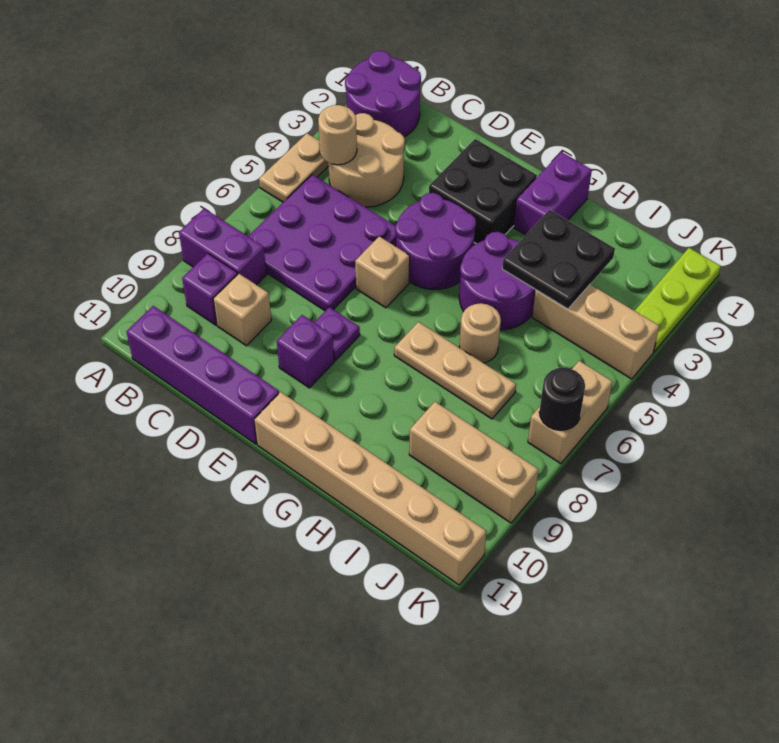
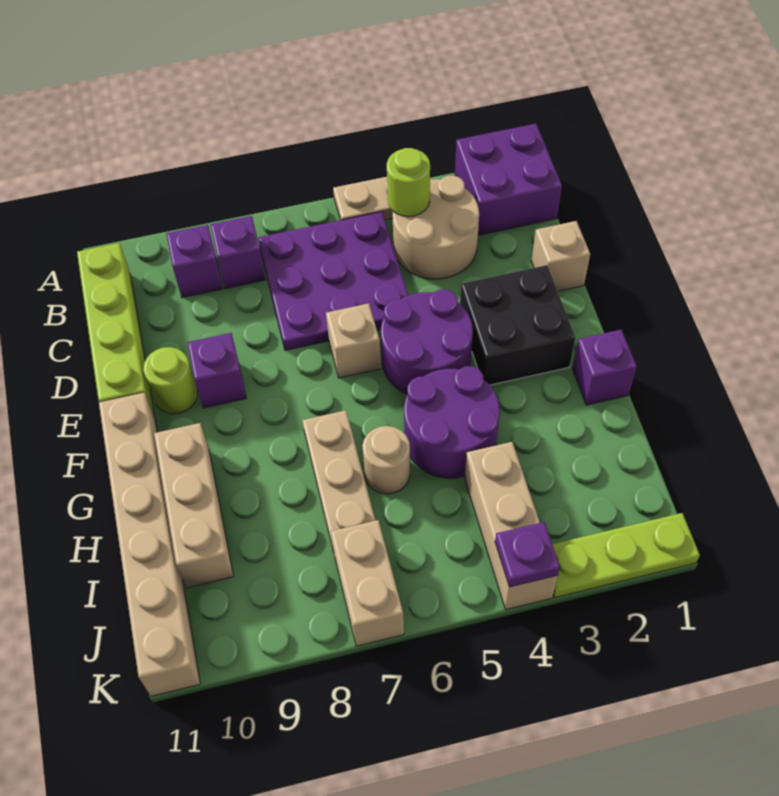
purple round brick A1:B2 level 1 -> purple brick A1:B2 level 1
purple brick A8:B8 level 1 -> purple brick B8 level 1
tan round brick B4 level 2 -> lime round brick B4 level 2
purple brick B11:E11 level 1 -> lime brick B11:E11 level 1
tan brick C9 level 1 -> tan brick D1 level 1
purple plate E8 level 1 -> purple plate K4 level 2
none -> lime round brick E10 level 1
purple brick G1:G2 level 1 -> purple brick G1 level 1
black plate H3:I4 level 2 -> none
tan brick I9:K9 level 1 -> tan brick G10:I10 level 1
tan brick K6:K7 level 1 -> tan brick J7:K7 level 1
black round brick K7 level 2 -> none

